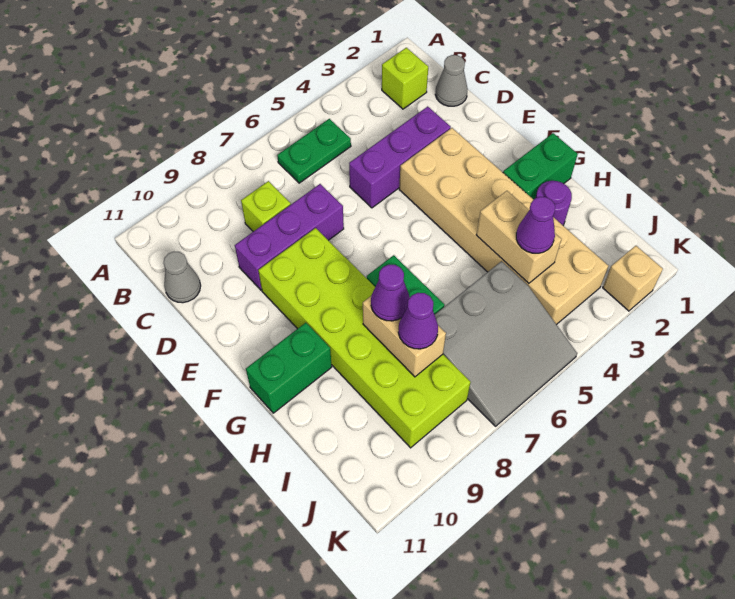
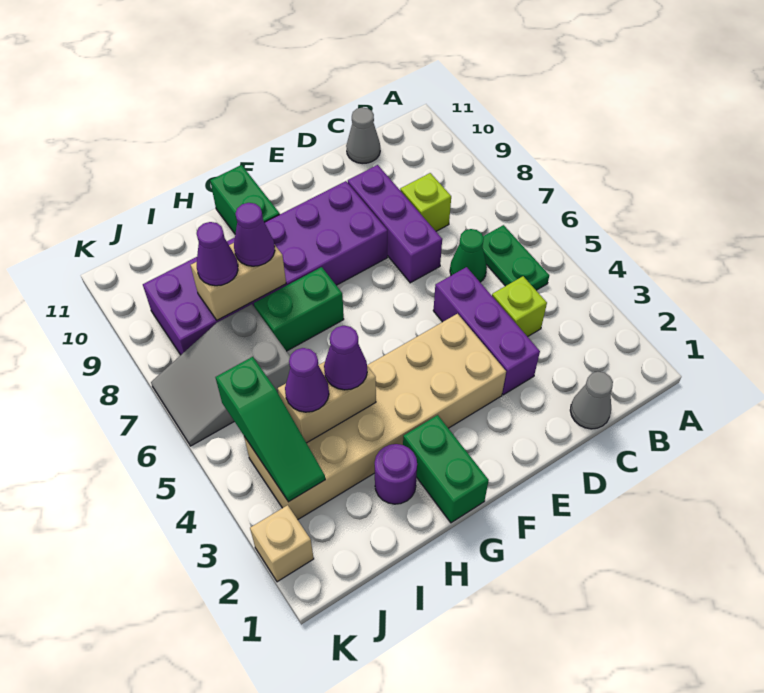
lime brick B2 level 1 -> lime brick C4 level 1
none -> green cone C6 level 1
lime brick E8:J9 level 1 -> purple brick E8:J9 level 1
none -> purple cone H4 level 3
grey slope I5:K7 level 1 top I -> grey slope I6:K7 level 1 top I
none -> green slope J3:J5 level 2 top 5

